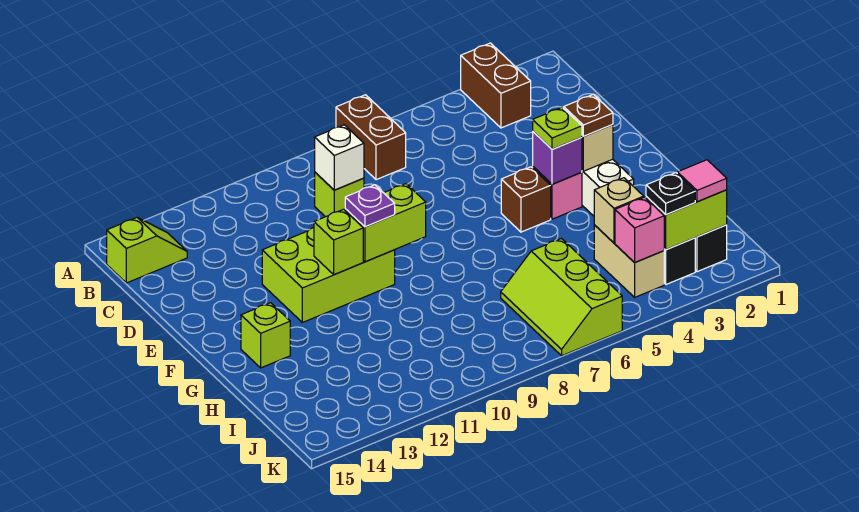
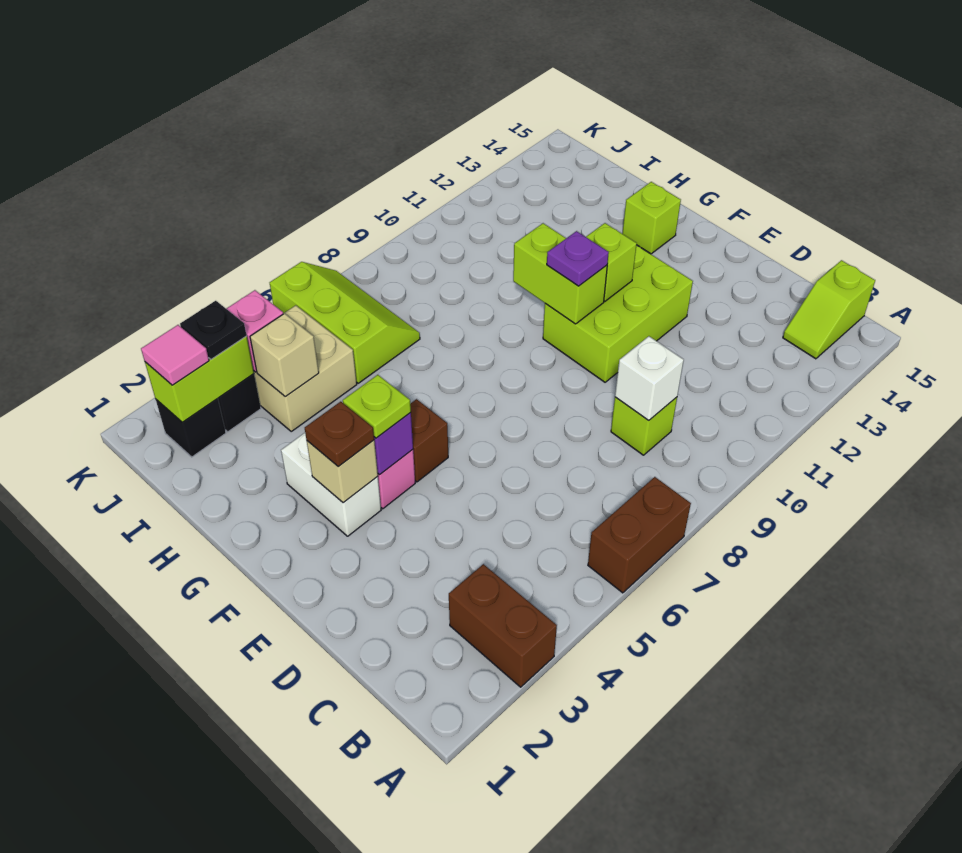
brown brick A7:B7 level 1 -> brown brick A6:A7 level 1
lime brick F9:F10 level 2 -> lime brick F10:G10 level 2
tan brick I4:J4 level 1 -> tan brick I4:J5 level 1

